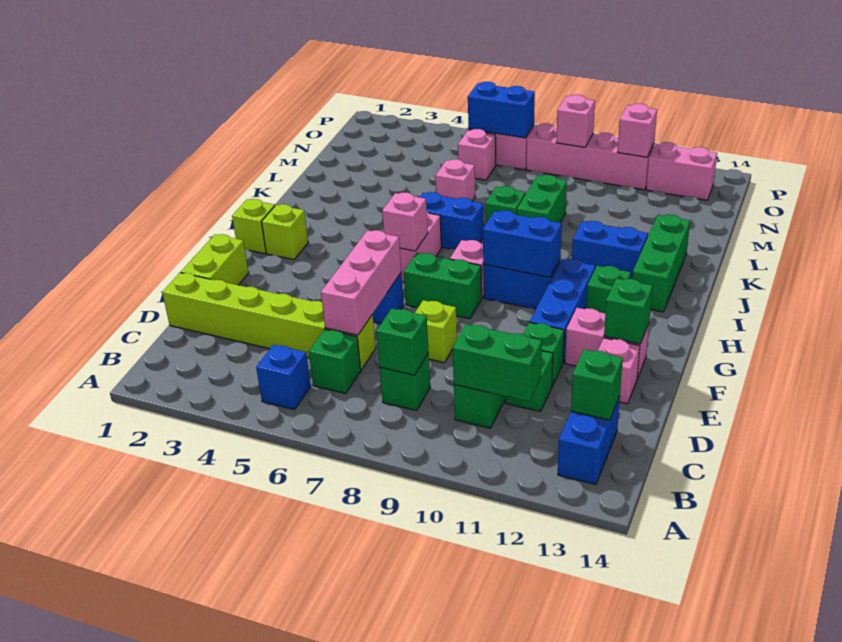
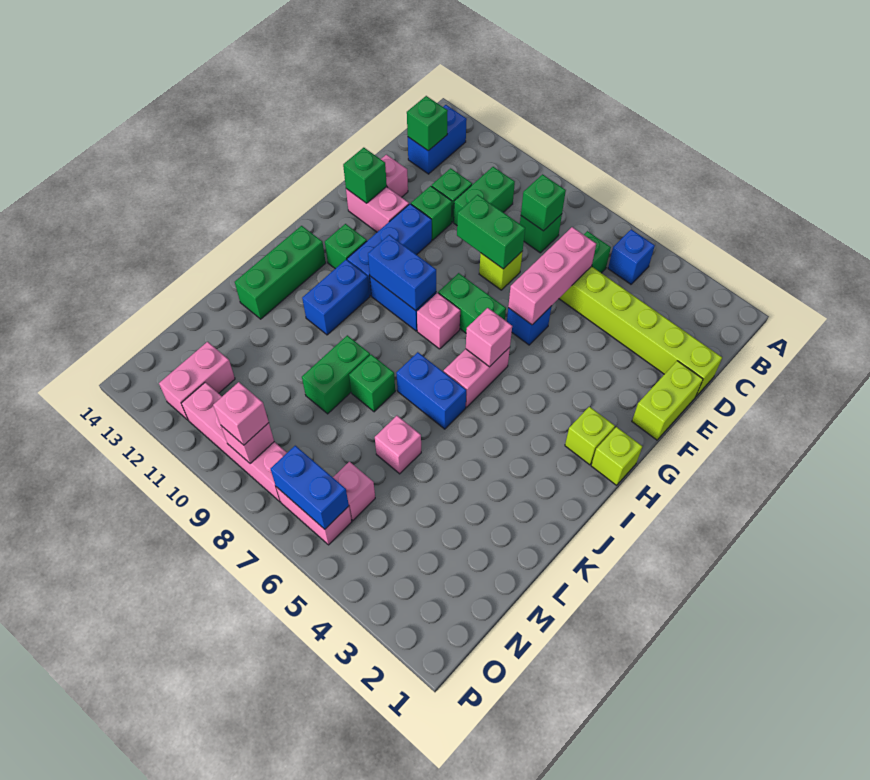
green brick C10:C11 level 2 -> green brick E8:E9 level 2
blue brick J11:J12 level 1 -> blue brick I11:J11 level 1
pink brick O11 level 2 -> pink brick O9 level 3
pink brick O12:O13 level 1 -> pink brick N12:O12 level 1

